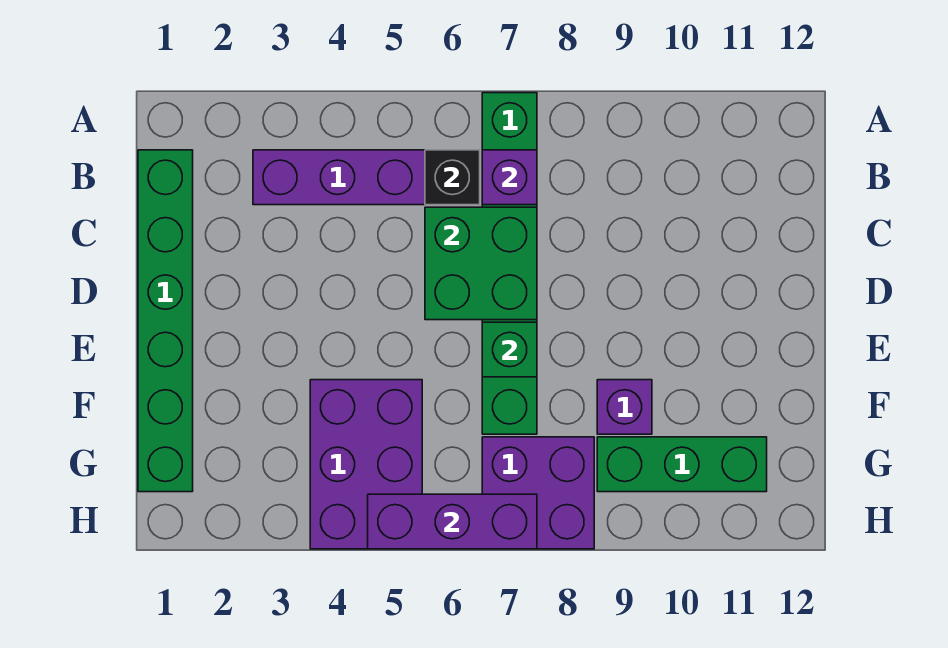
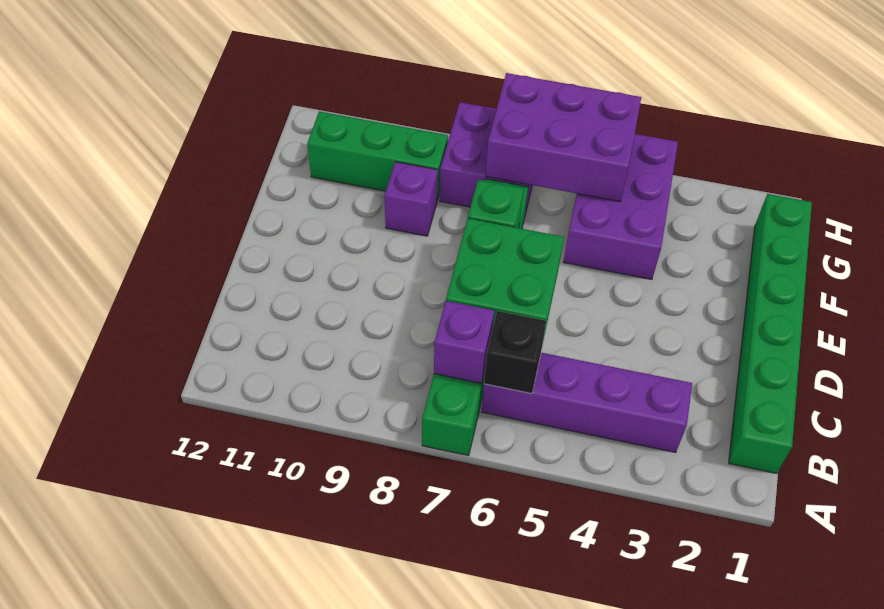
purple brick H5:H7 level 2 -> purple brick G5:H7 level 2

